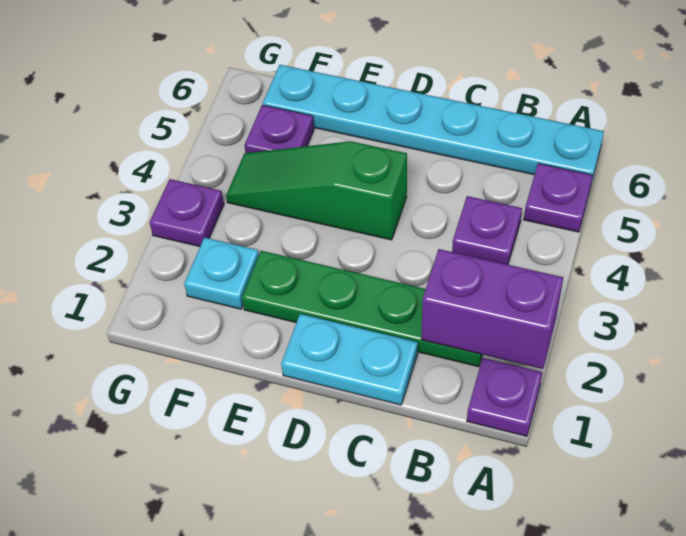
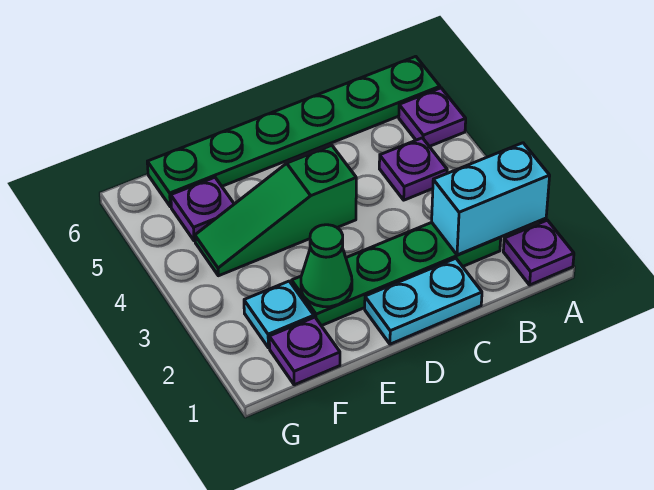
purple brick A2:B2 level 2 -> cyan brick A2:B2 level 2
cyan plate A6:F6 level 1 -> green plate A6:F6 level 1
none -> green cone E2 level 2
purple plate G3 level 1 -> purple plate F1 level 1

